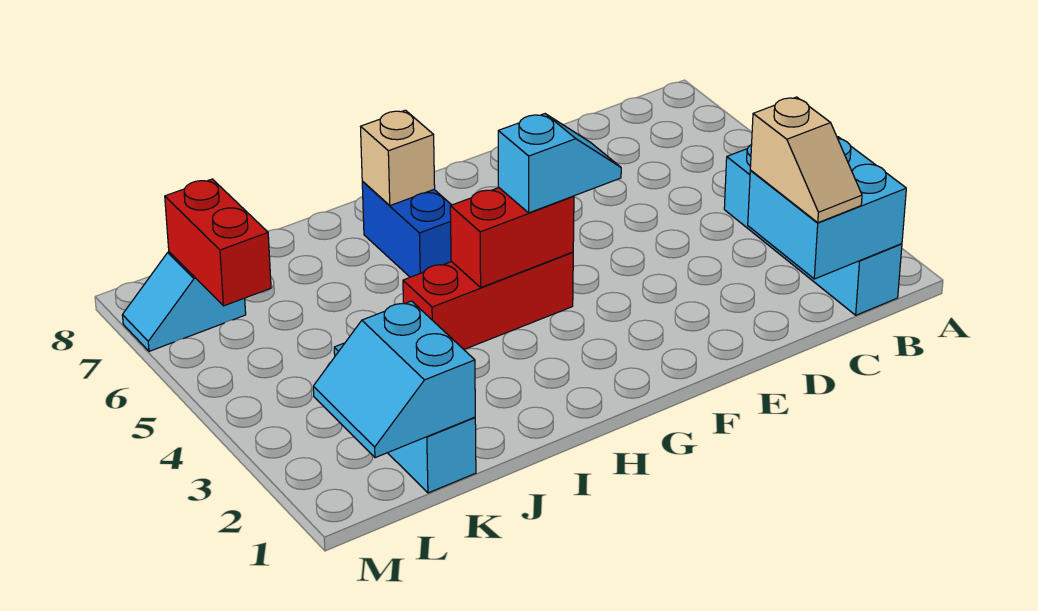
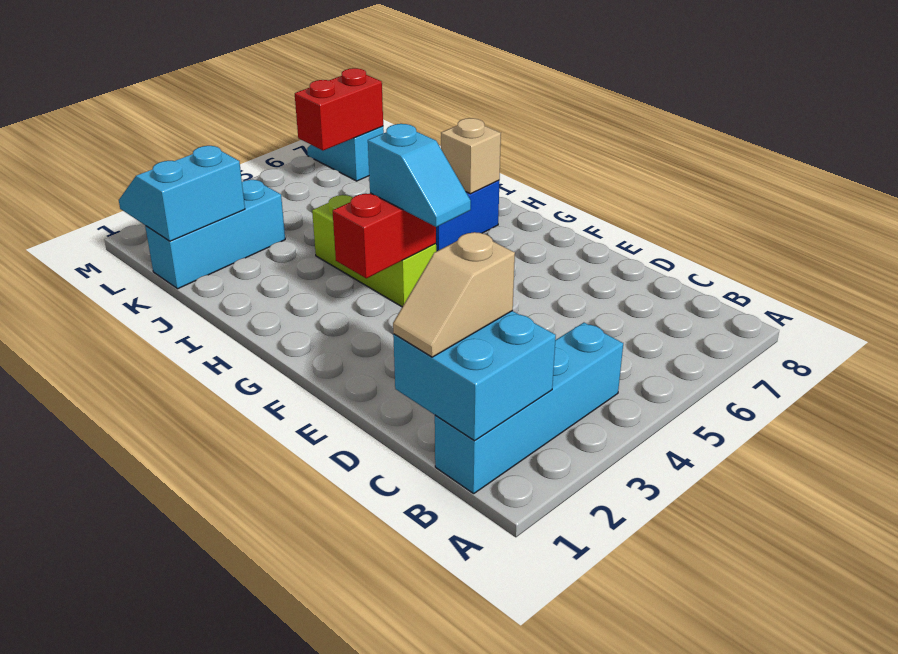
red brick G4:I4 level 1 -> lime brick G4:I4 level 1
red brick G4:H4 level 2 -> red brick G3:G4 level 2

